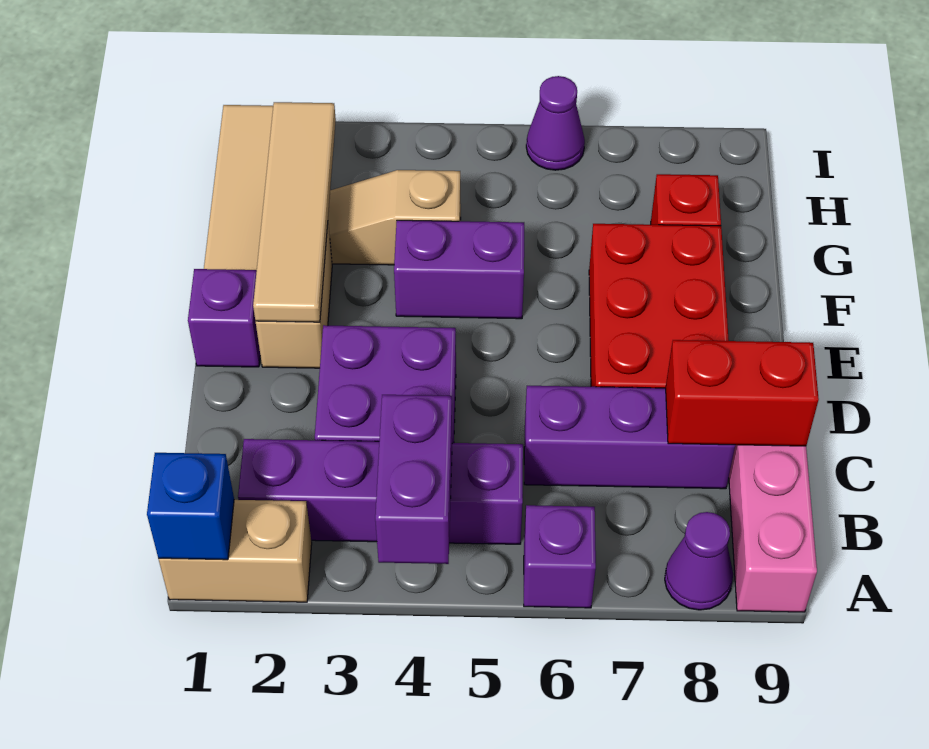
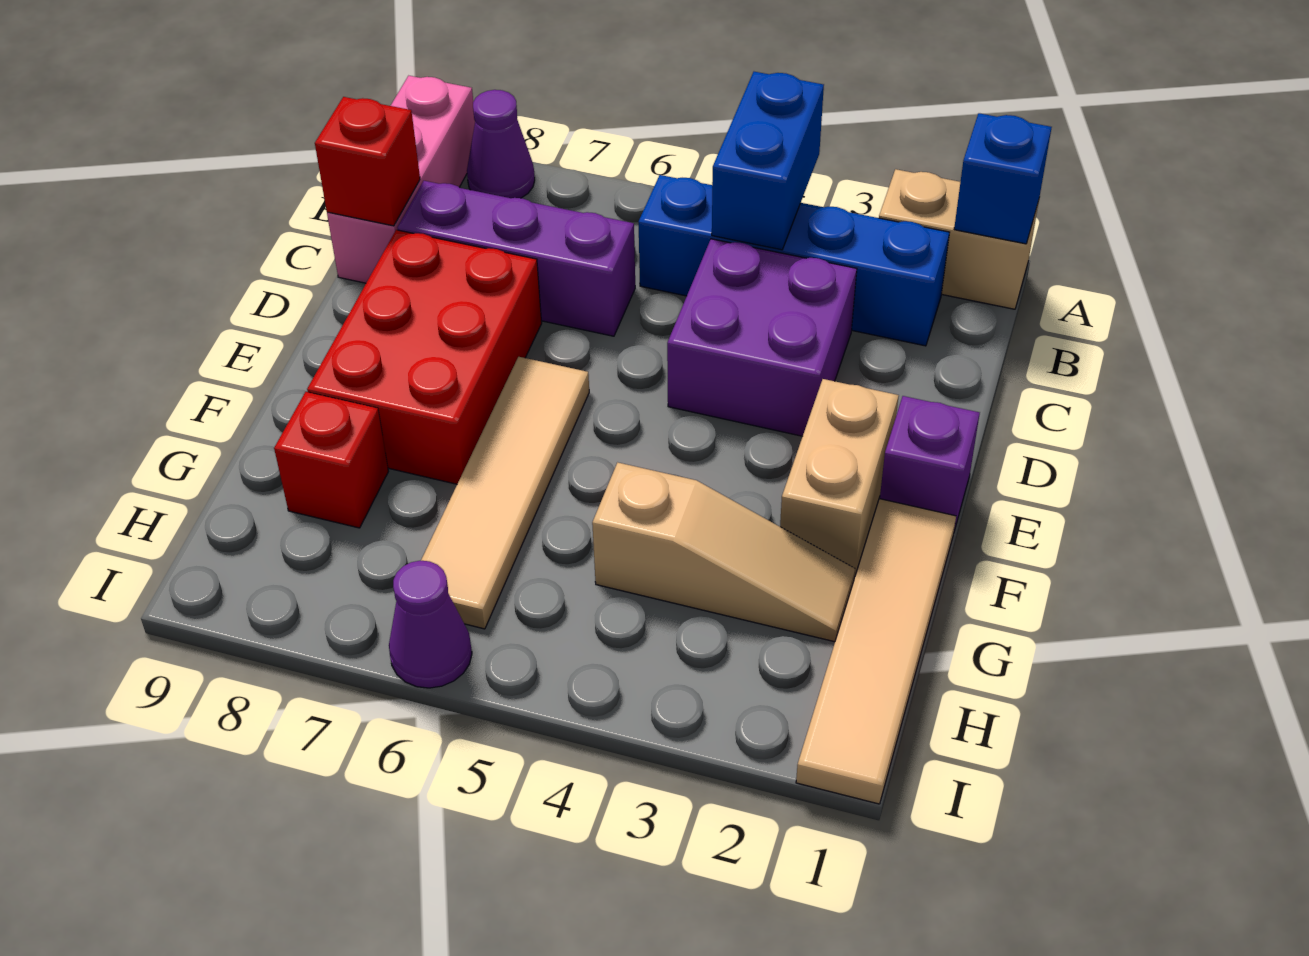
purple brick A4:B4 level 2 -> blue brick A4:B4 level 2
purple brick A6 level 1 -> none
purple brick B2:B5 level 1 -> blue brick B2:B5 level 1
red brick C8:C9 level 2 -> red brick C9 level 2
tan tile E2:H2 level 2 -> tan tile E6:H6 level 1
purple brick F4:F5 level 1 -> none

